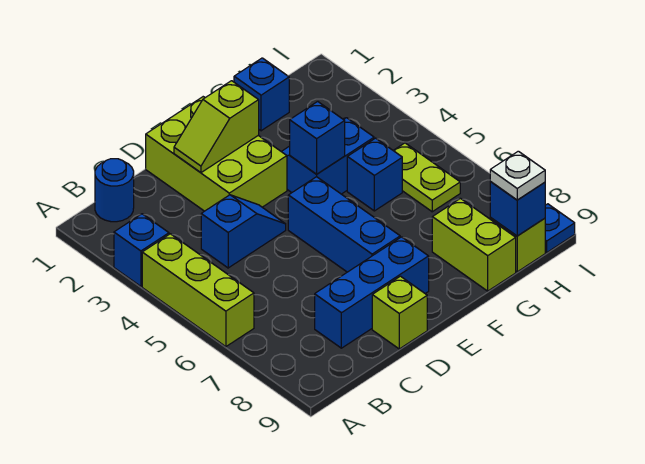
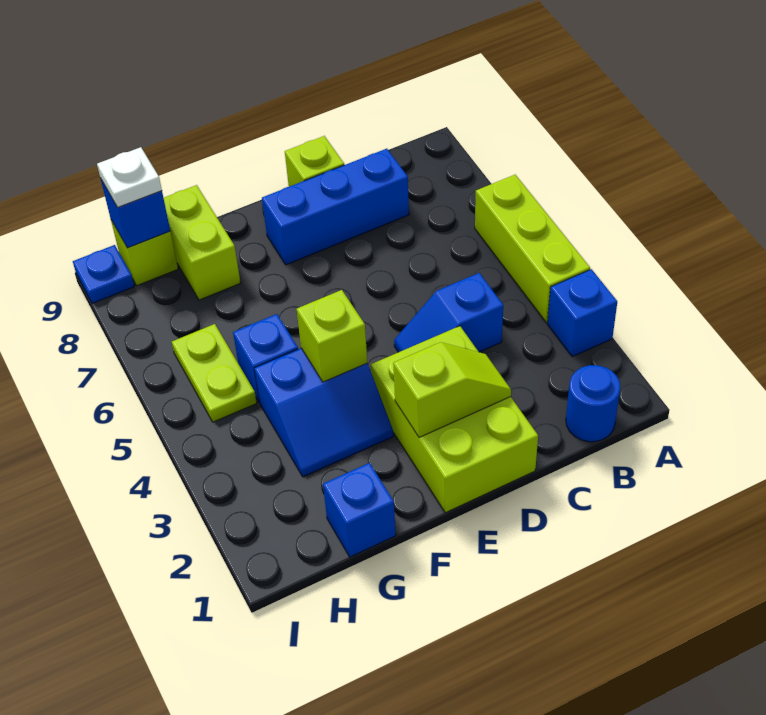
blue brick E5:E7 level 1 -> none
blue brick F4 level 2 -> lime brick F4 level 2

